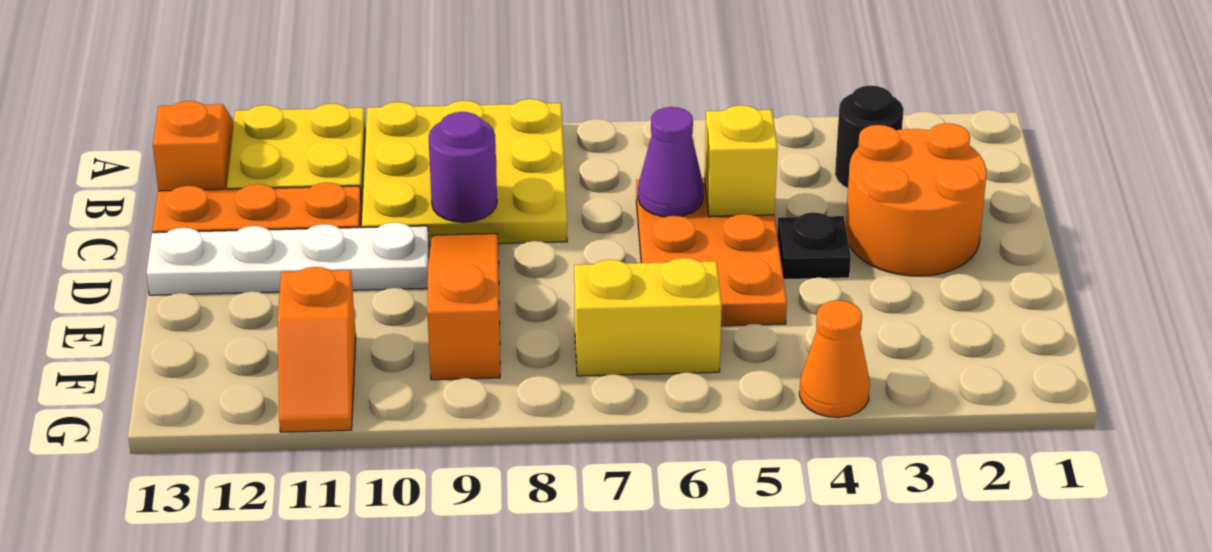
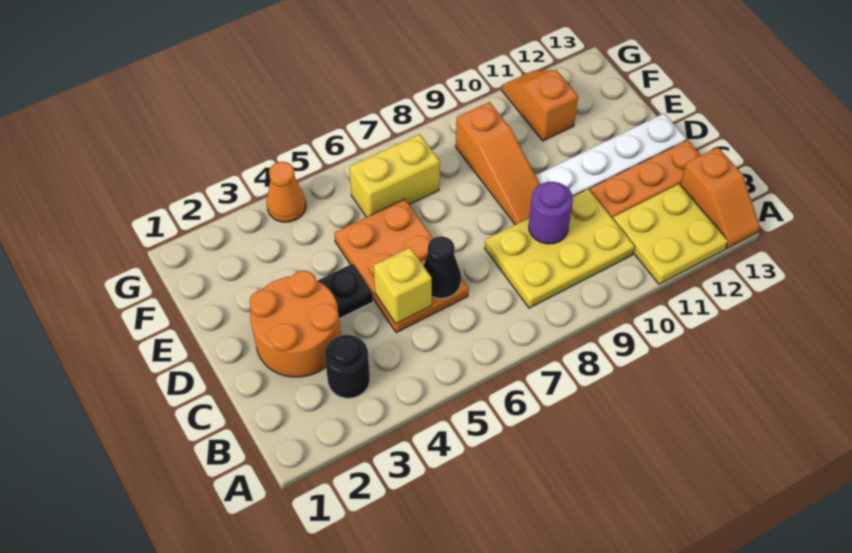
yellow plate A8:C10 level 1 -> yellow plate B8:C10 level 1
purple cone C6 level 2 -> black cone C6 level 2

